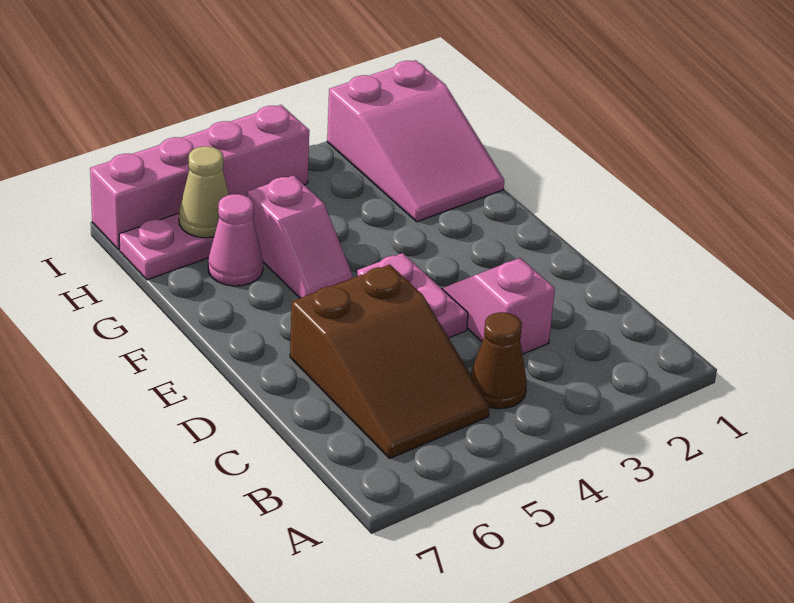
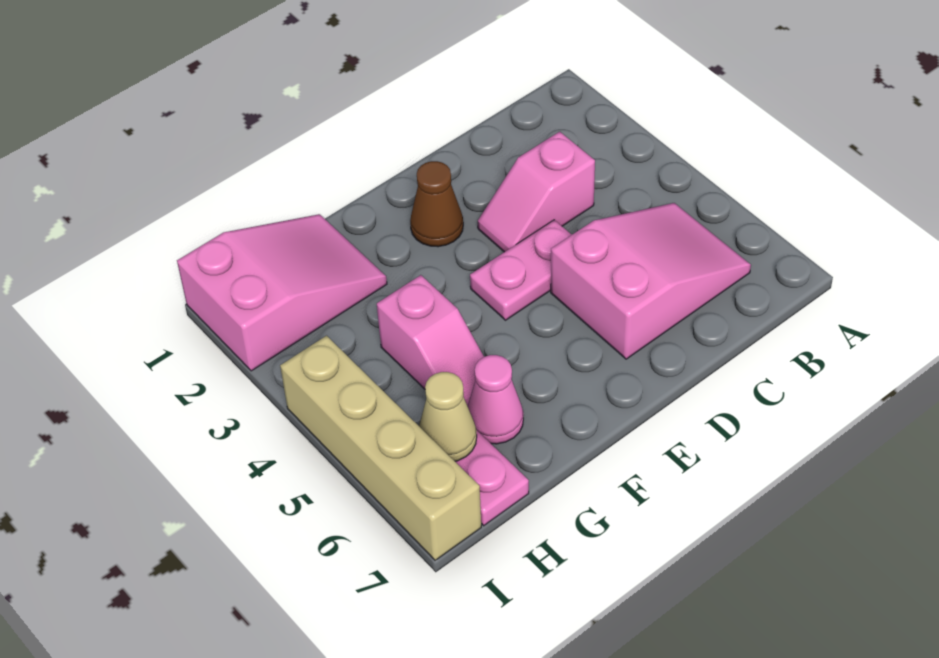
brown cone B4 level 1 -> brown cone E2 level 1
brown slope B5:D6 level 1 top D -> pink slope B5:D6 level 1 top D
pink slope F5:G5 level 1 top G -> pink slope G4:G5 level 1 top 4
pink brick I4:I7 level 1 -> tan brick I4:I7 level 1

